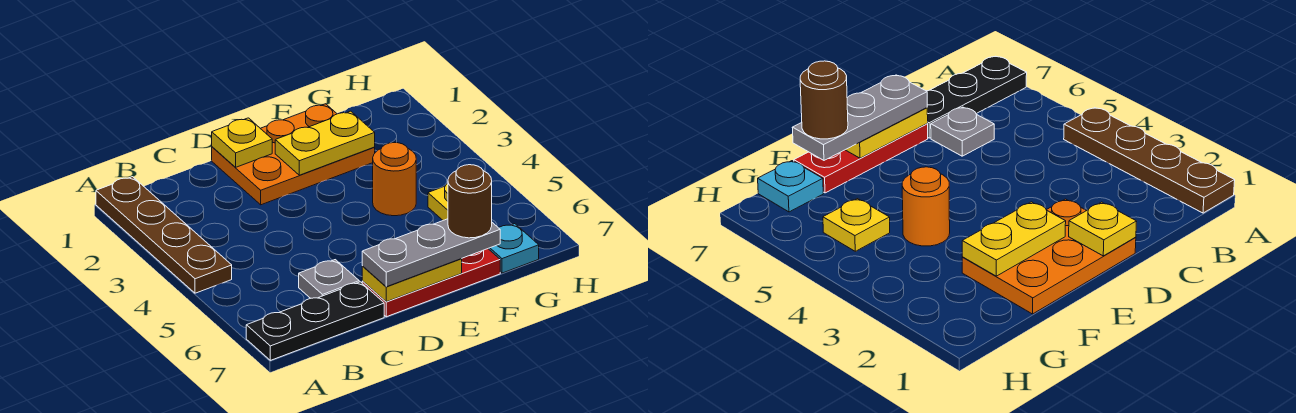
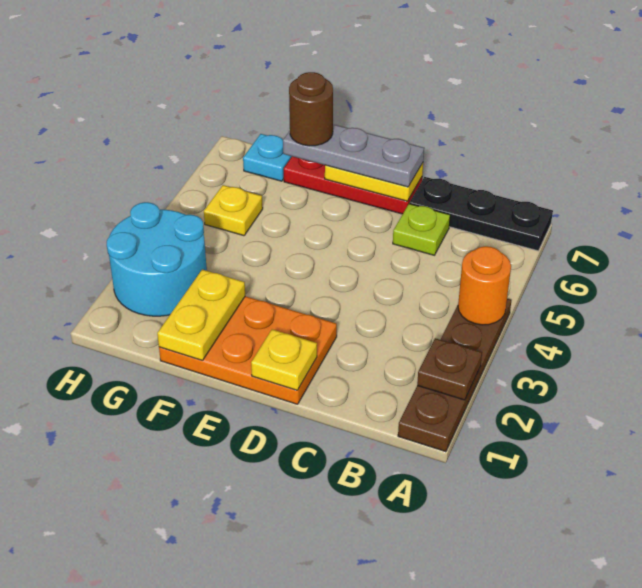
none -> brown plate A2 level 2
grey plate C6 level 1 -> lime plate C6 level 1
yellow plate E2:F2 level 2 -> yellow plate F1:F2 level 2
orange round brick F4 level 1 -> orange round brick A4 level 2
none -> cyan round brick G2:H3 level 1

